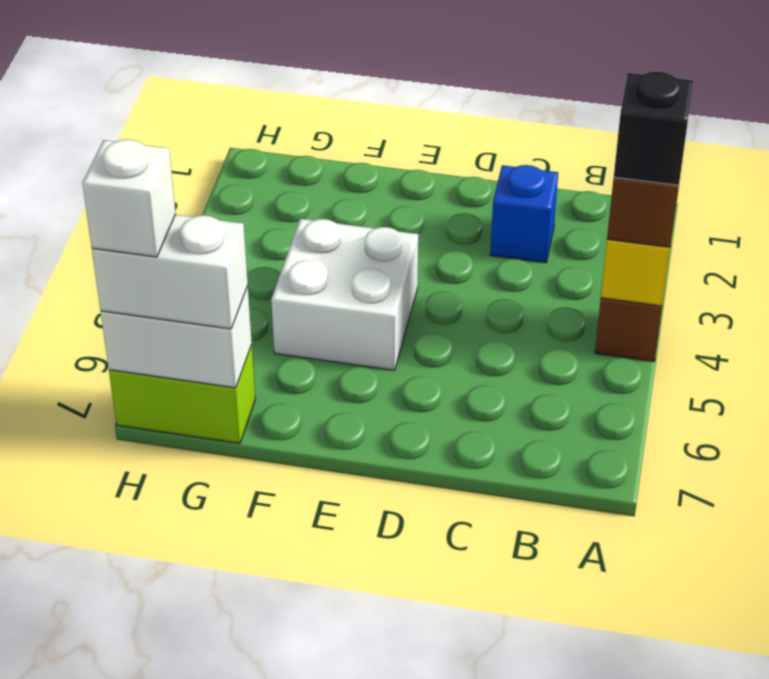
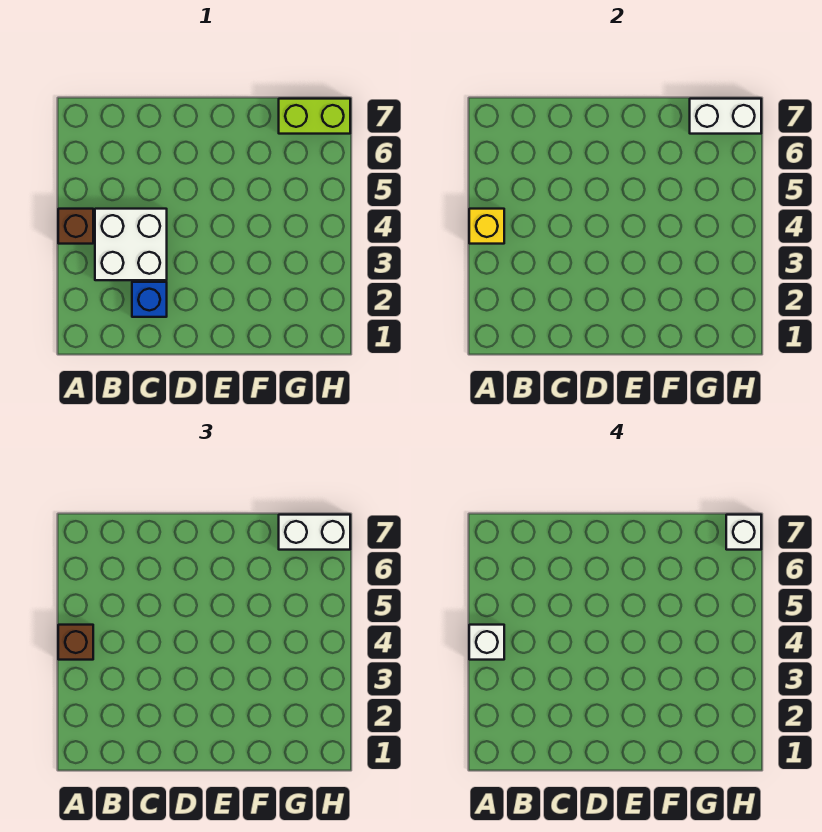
black brick A4 level 4 -> white brick A4 level 4
white brick E4:F5 level 1 -> white brick B3:C4 level 1

